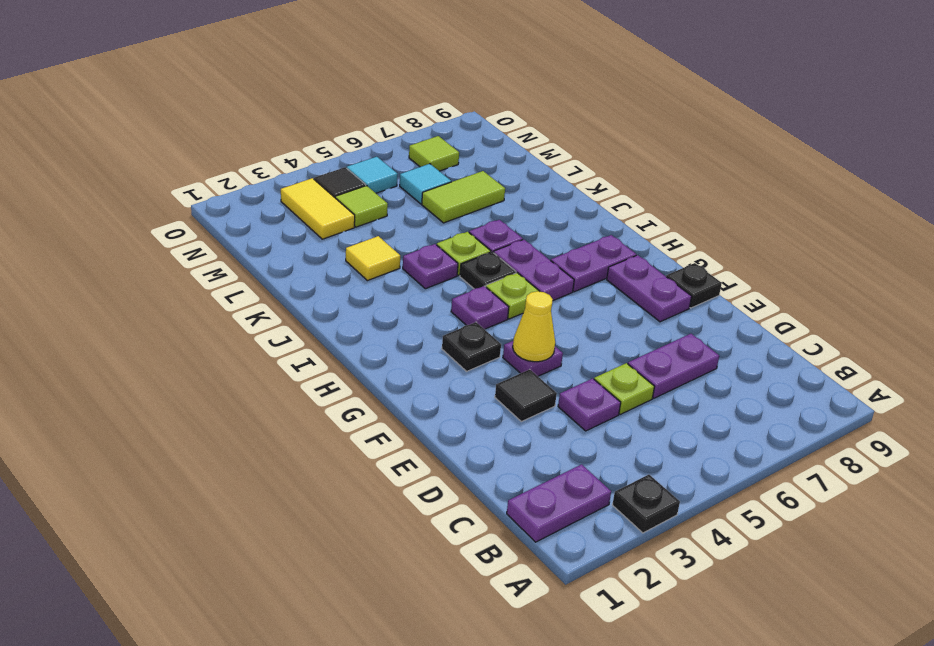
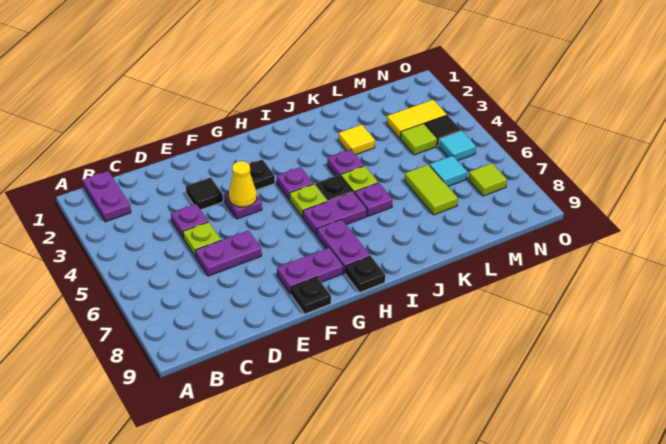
black plate A3 level 1 -> black plate H9 level 1
purple plate D6:D7 level 1 -> purple plate D6:E6 level 1

